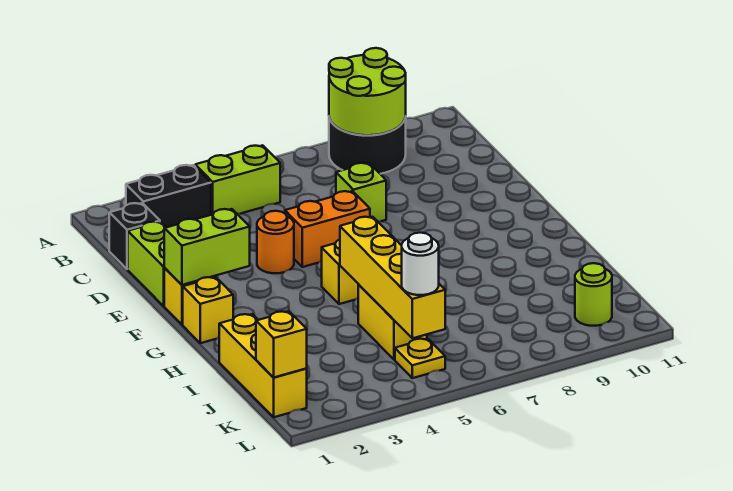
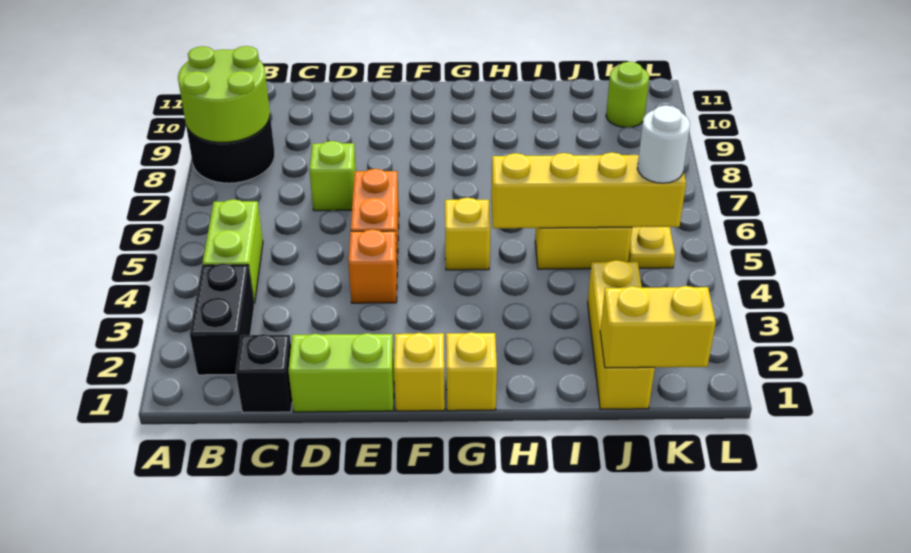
orange round brick E4 level 1 -> orange brick E4 level 1
lime brick F1:F2 level 2 -> none
yellow brick I1:K1 level 1 -> yellow brick J1:J3 level 1
yellow brick K1 level 2 -> yellow brick J1:K1 level 2

